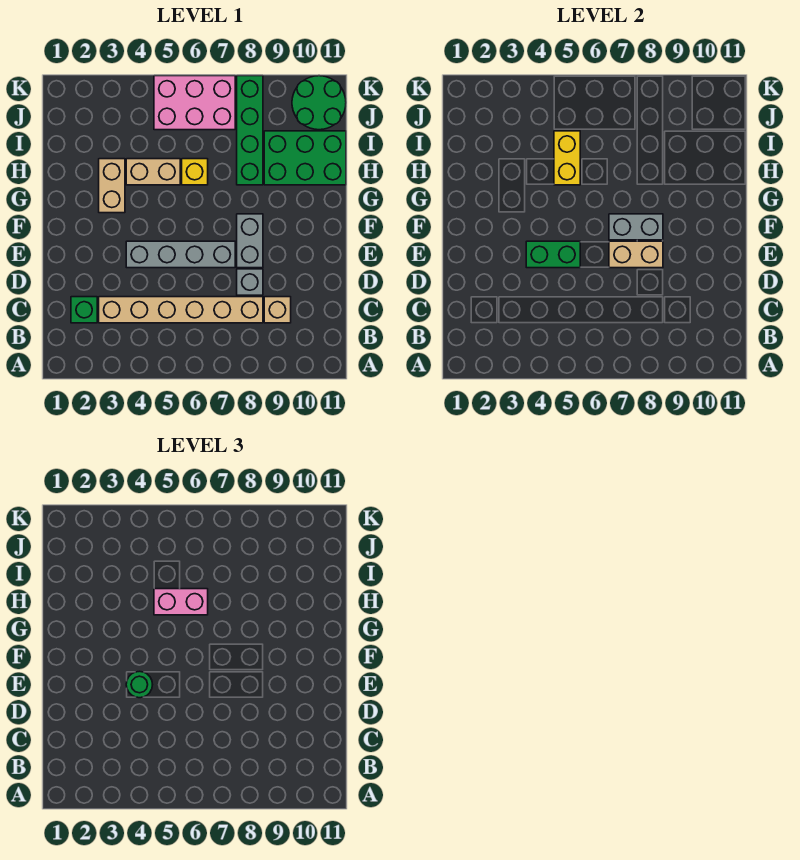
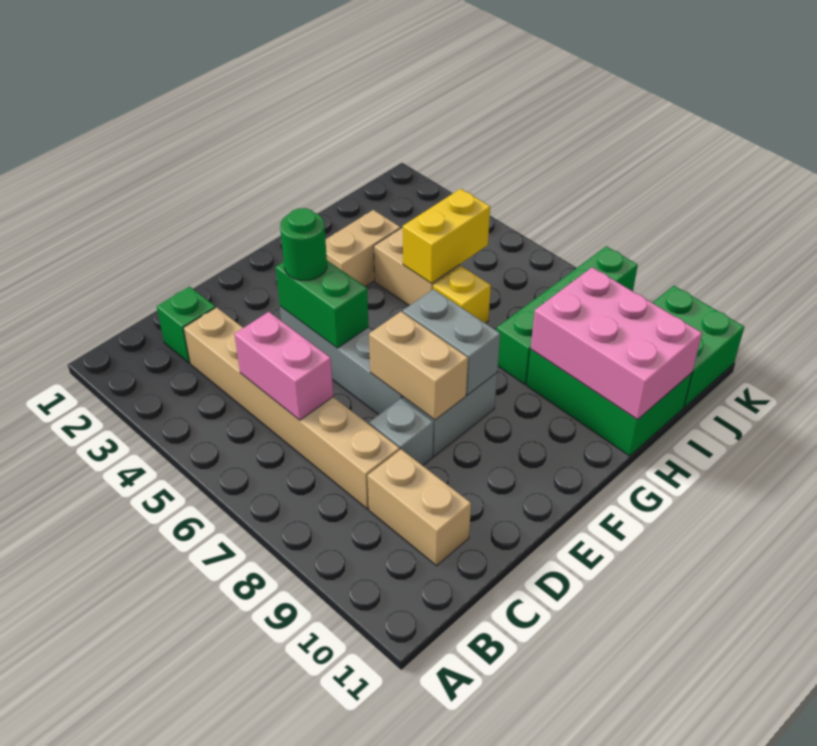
tan brick C9 level 1 -> tan brick C9:C10 level 1
pink brick H5:H6 level 3 -> pink brick C5:C6 level 2
pink brick J5:K7 level 1 -> pink brick H9:I11 level 2
green round brick J10:K11 level 1 -> green brick J10:K11 level 1

